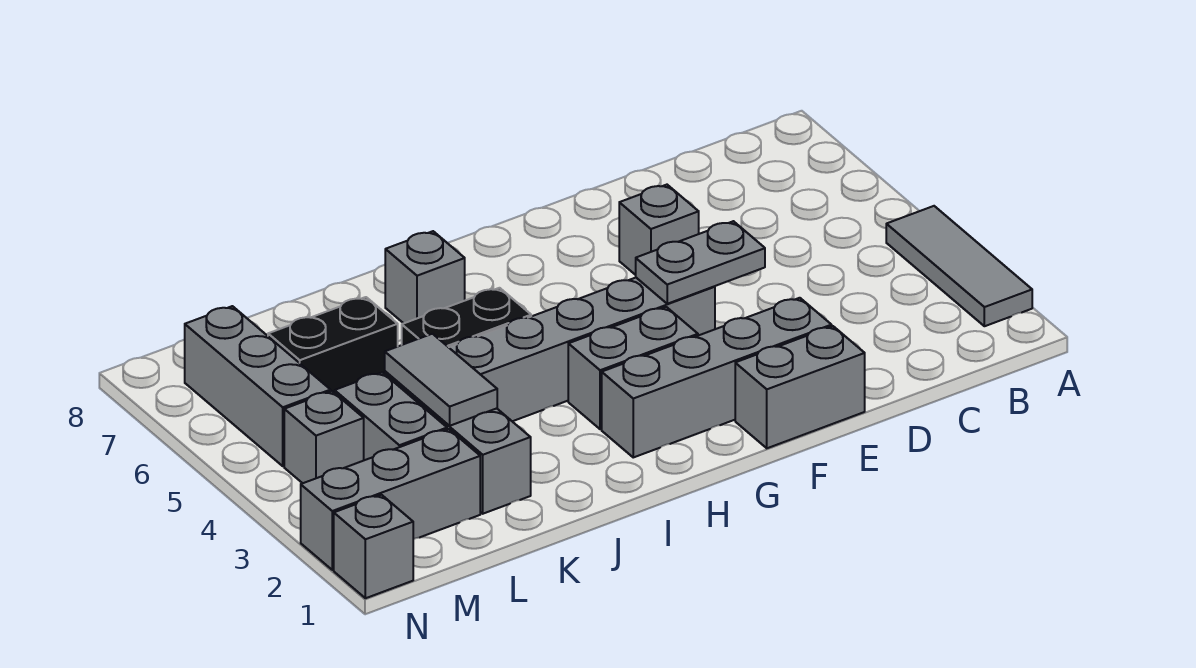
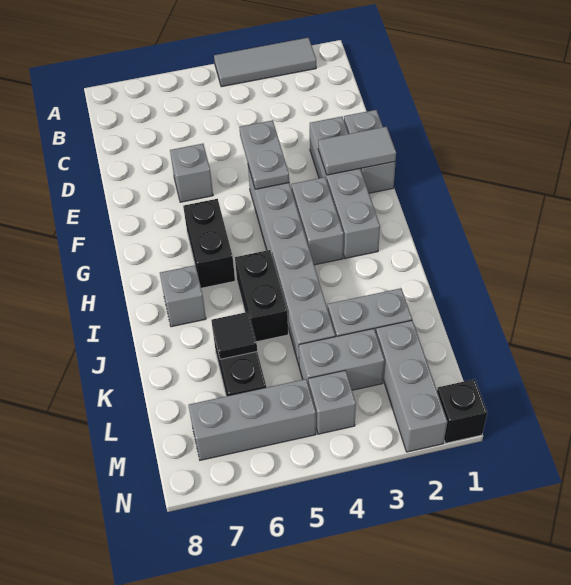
none -> black brick G6:H6 level 1
grey tile K3:K4 level 2 -> grey tile F1:F2 level 2
none -> black tile K6 level 2
grey brick N1 level 1 -> black brick N1 level 1

